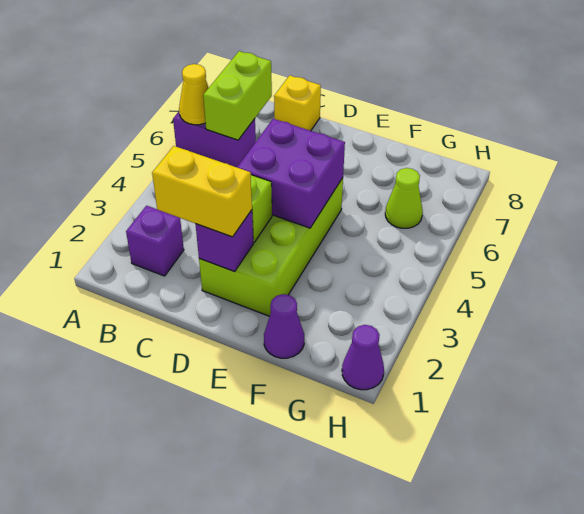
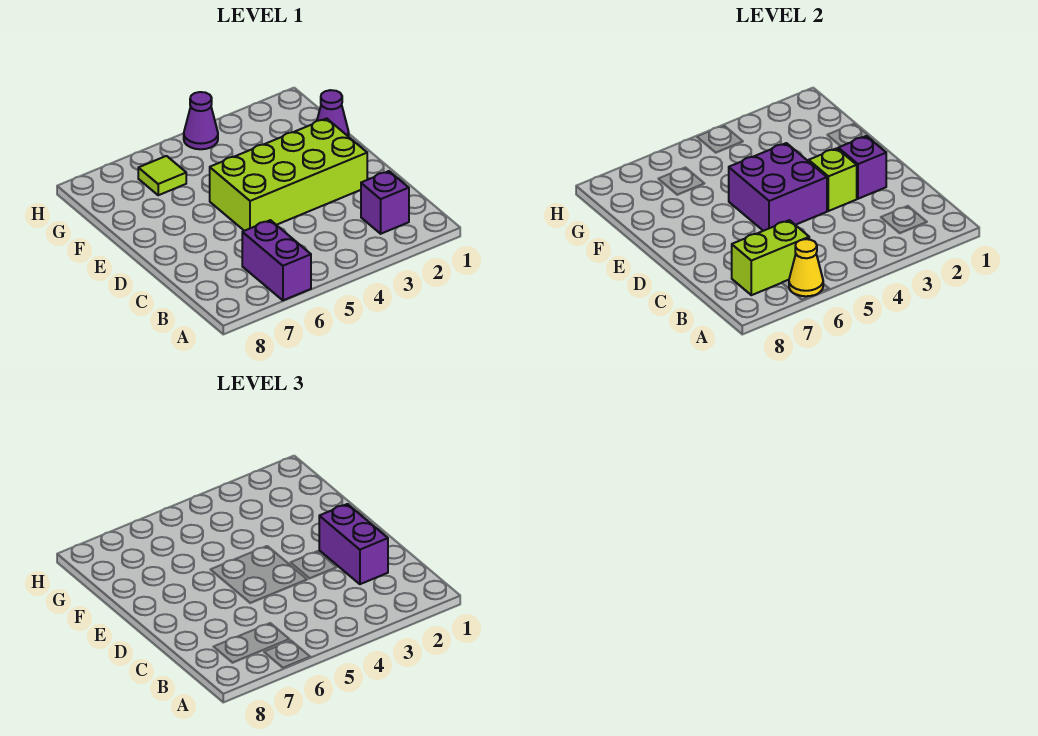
yellow brick C2:D2 level 3 -> purple brick C2:D2 level 3
yellow brick C8 level 1 -> none
lime cone G6 level 1 -> lime tile G6 level 1
purple cone H1 level 1 -> purple cone H4 level 1

